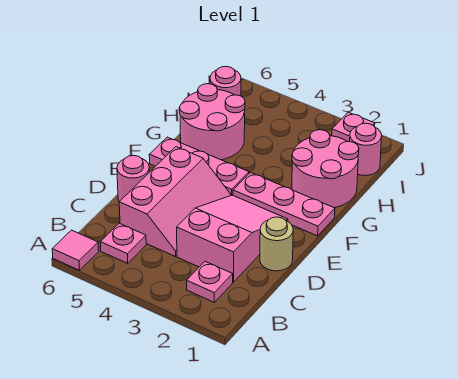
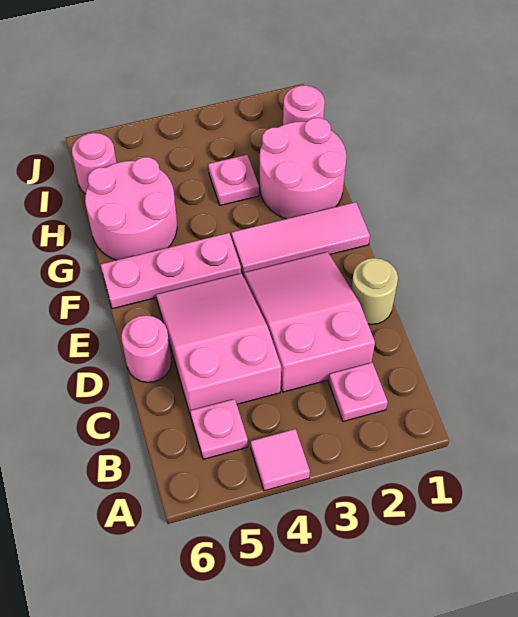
pink tile A6 level 1 -> pink tile A4 level 1
pink slope C4:E5 level 1 top 5 -> pink slope C4:E5 level 1 top C
pink plate F1:F3 level 1 -> pink tile F1:F3 level 1
pink plate J2 level 1 -> pink plate H3 level 1

